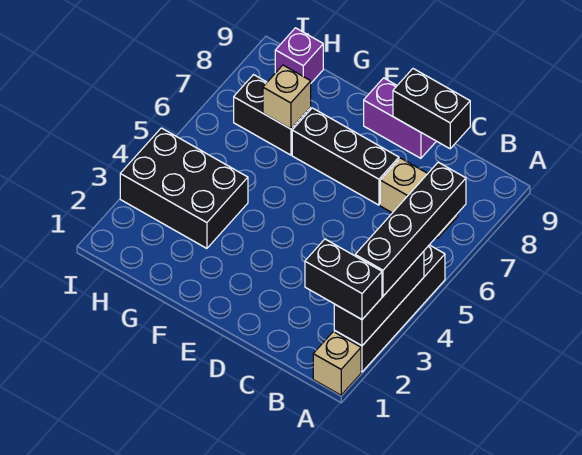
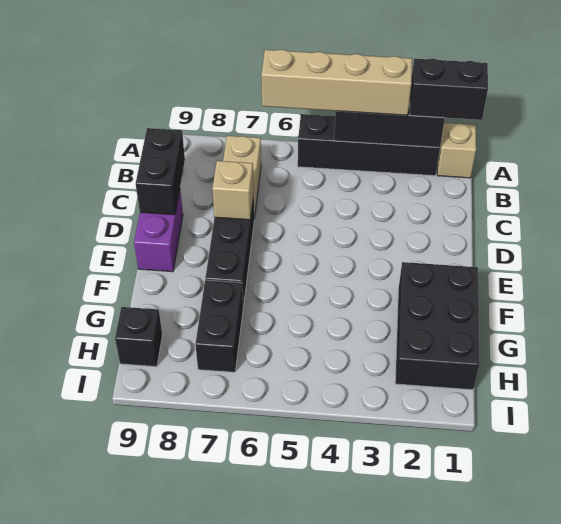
black brick A2:B2 level 3 -> black brick A1:A2 level 3
black brick A3:A6 level 3 -> tan brick A3:A6 level 3
black brick G3:I4 level 1 -> black brick F1:H2 level 1
tan brick G7 level 2 -> tan brick D7 level 2
purple brick H9 level 1 -> black brick H9 level 1

